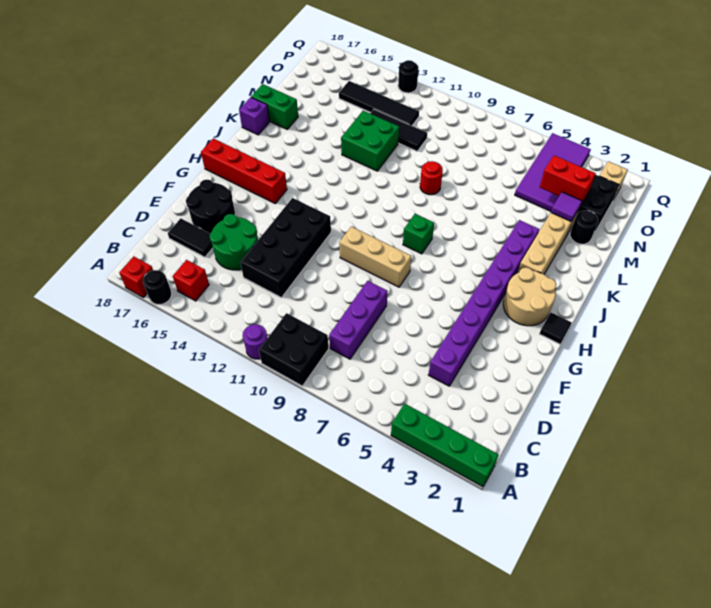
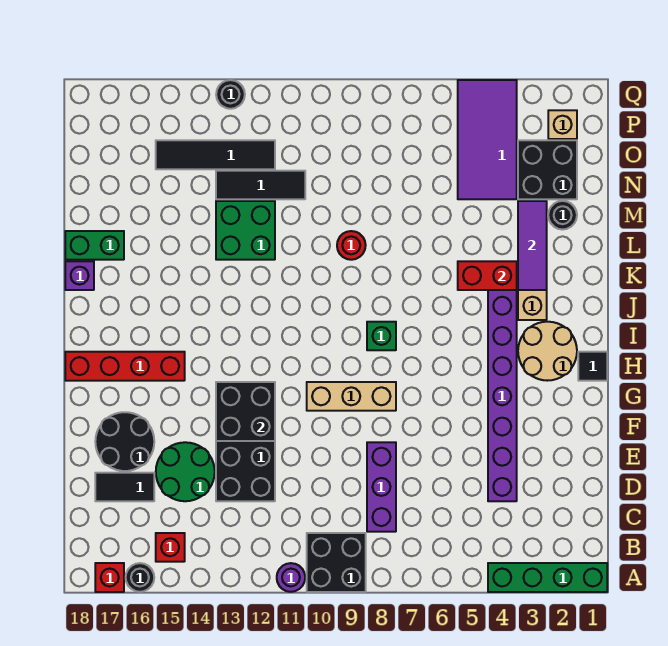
none -> black brick F12:G13 level 2
purple tile M3 level 2 -> purple tile K3:M3 level 2
red brick N3:N4 level 2 -> red brick K4:K5 level 2

